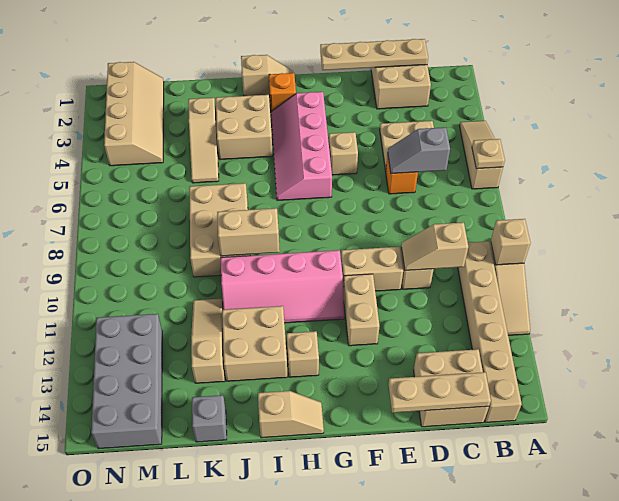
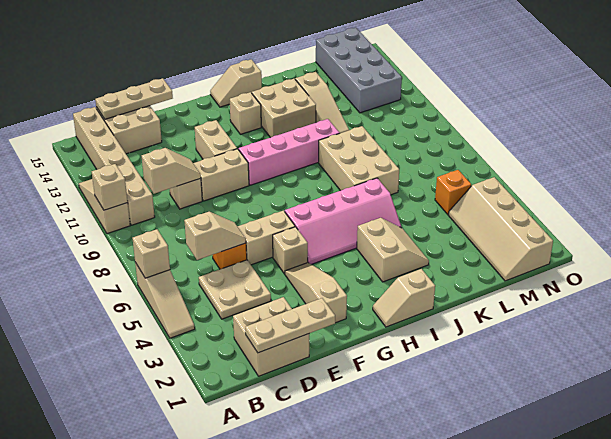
tan plate A6 level 2 -> tan brick A6 level 2
tan plate C1:F1 level 2 -> tan plate C1:E1 level 2
grey slope C6:D6 level 2 top C -> tan slope C6:D6 level 2 top C
pink slope G3:H6 level 1 top G -> pink slope G5:J6 level 1 top 6
orange brick H2 level 1 -> orange brick M5 level 1
tan brick I3:J4 level 1 -> tan slope I3:J4 level 1 top I
tan brick I9:J9 level 2 -> tan brick E6:F6 level 1
tan slope K3:K5 level 1 top 3 -> tan slope F2:F4 level 1 top 2
grey brick K15 level 1 -> none

